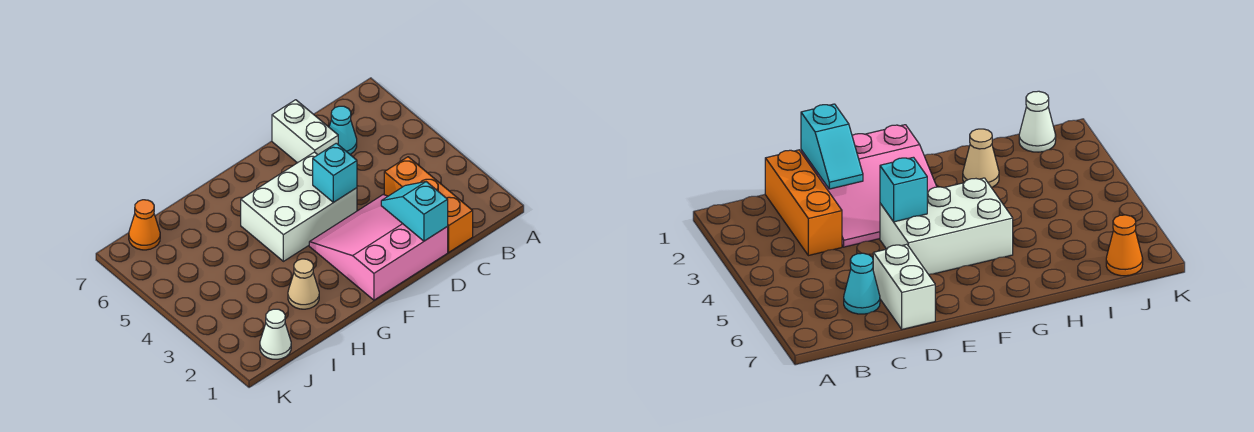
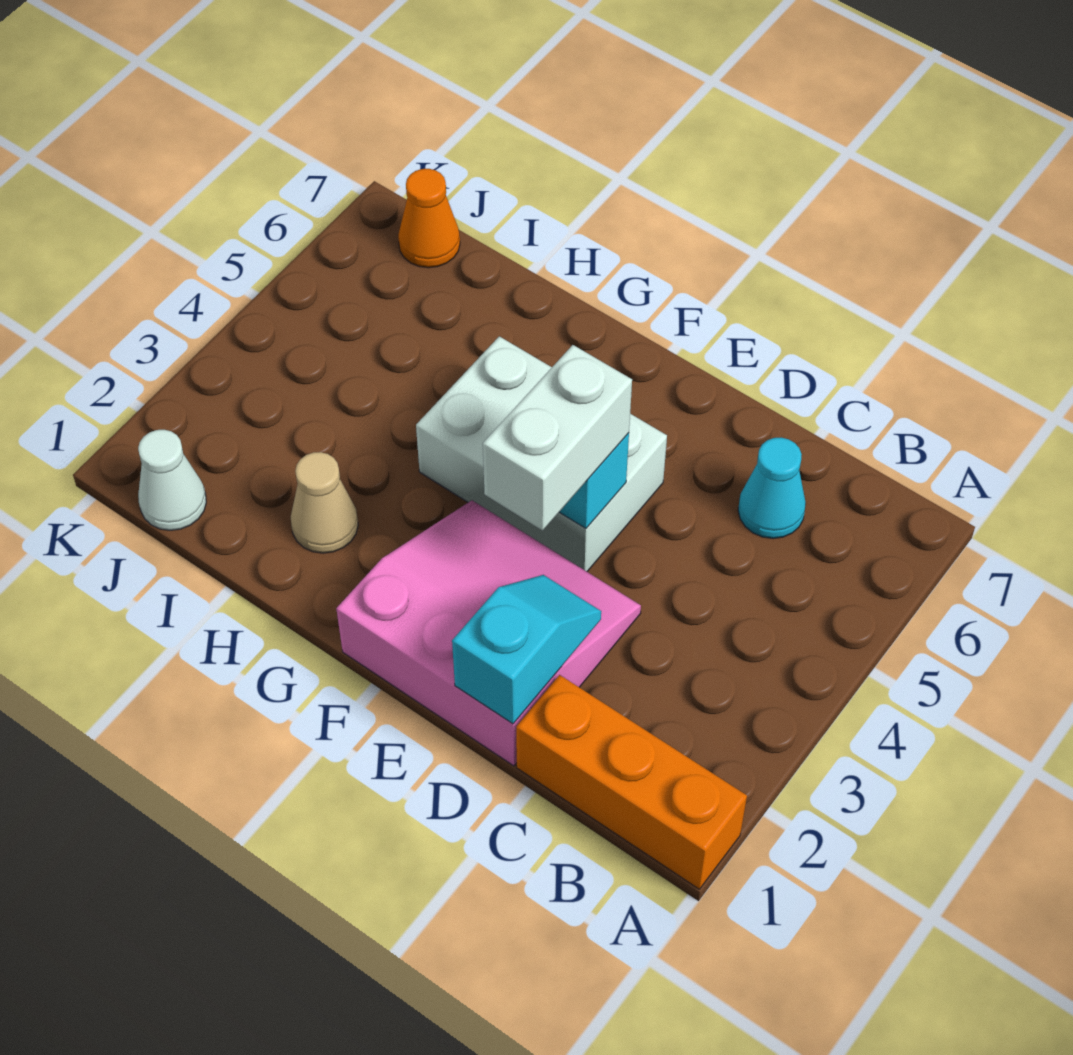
orange brick C1:C3 level 1 -> orange brick A1:C1 level 1
white brick D6:D7 level 1 -> white brick E3:E4 level 3

